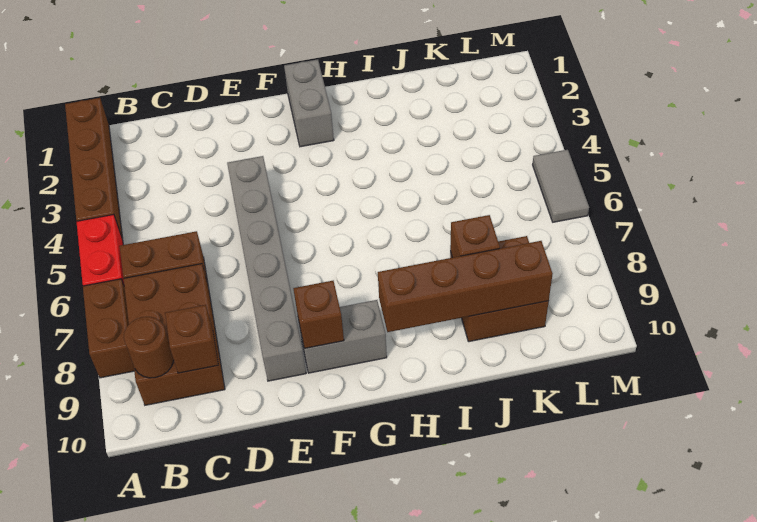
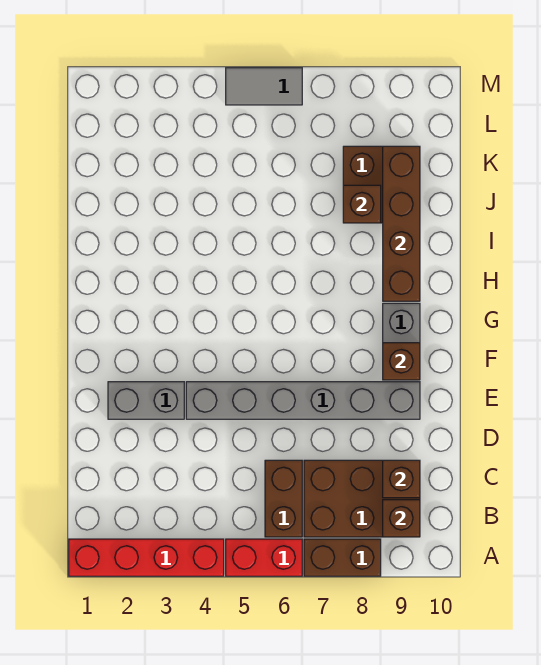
brown brick A1:A4 level 1 -> red brick A1:A4 level 1
brown round brick B9 level 2 -> brown brick B9 level 2
grey brick G1:G2 level 1 -> grey brick E2:E3 level 1

